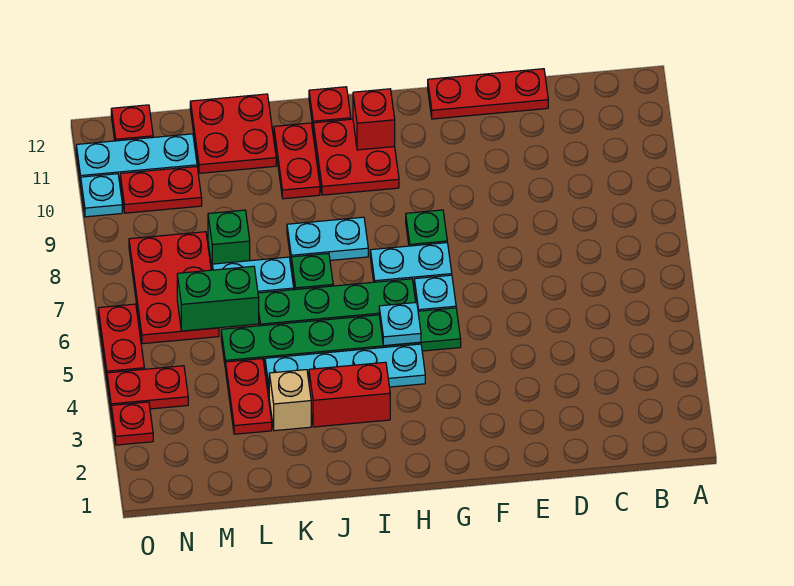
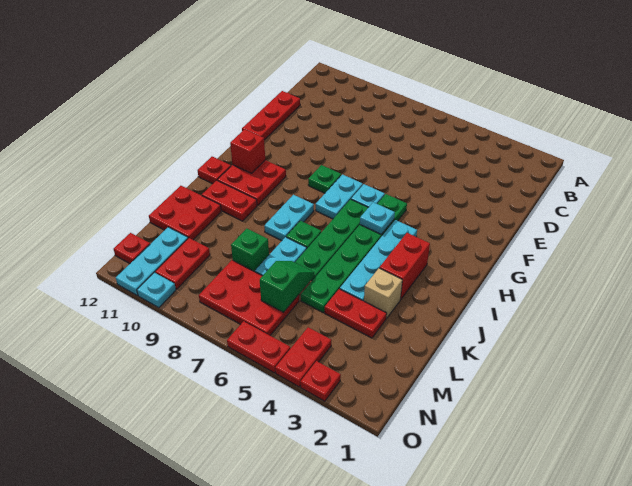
green brick L6:M6 level 2 -> green slope L6:M6 level 2 top M

